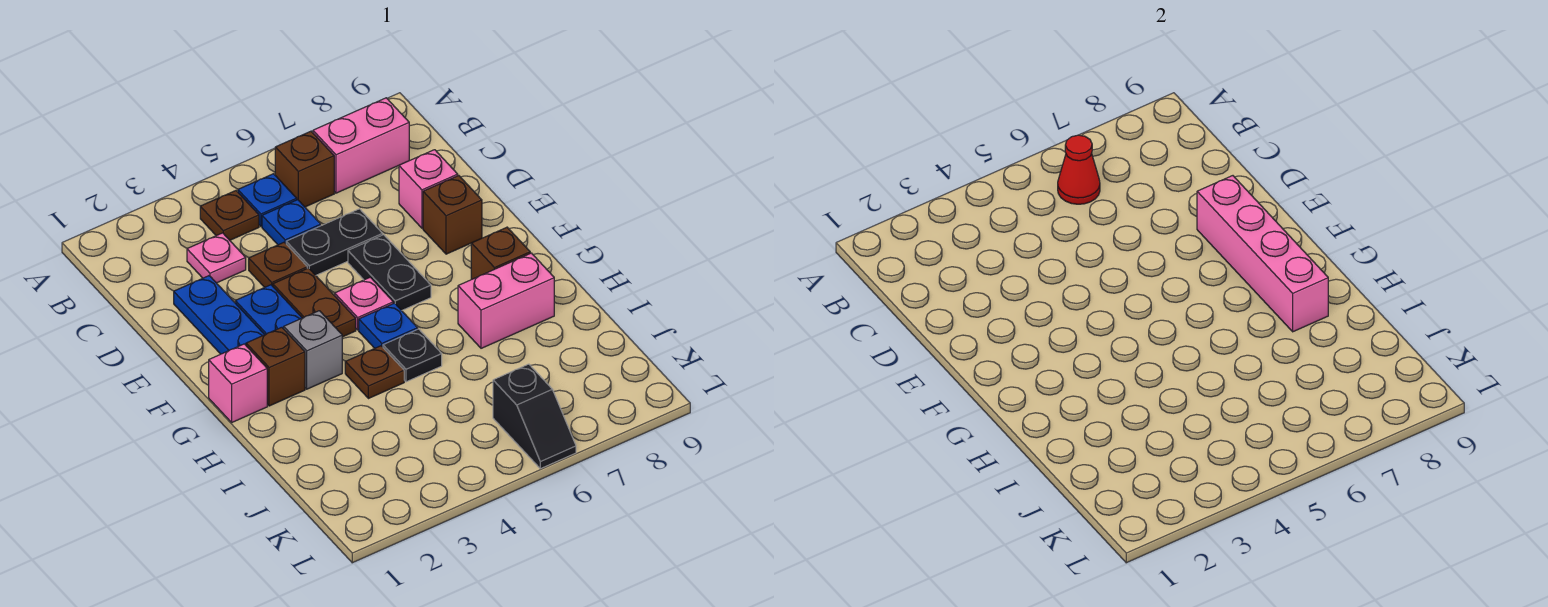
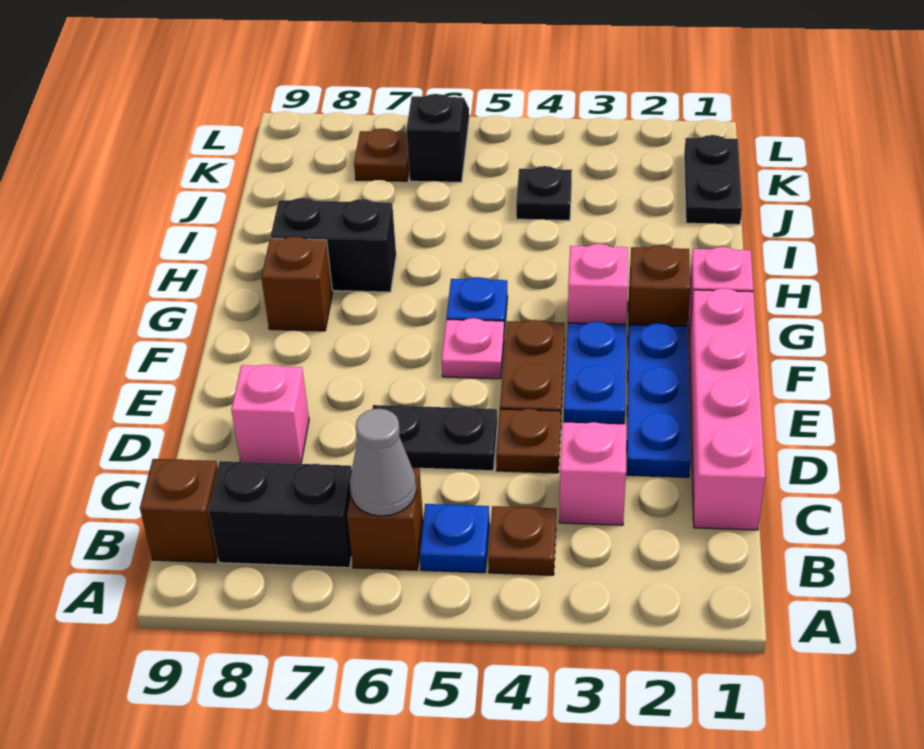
red cone B6 level 2 -> grey cone B6 level 2
pink brick B7:B8 level 1 -> black brick B7:B8 level 1
pink plate C3 level 1 -> pink brick C3 level 1
blue plate C5 level 1 -> none
black plate E6:F6 level 1 -> black plate J1:K1 level 1
brown brick E8 level 1 -> brown brick B9 level 1
pink brick E8:H8 level 2 -> pink brick C1:F1 level 1
grey brick G3 level 1 -> pink brick G3 level 1
brown plate H4 level 1 -> brown plate K7 level 1
black plate H5 level 1 -> black plate J4 level 1
pink brick H7:H8 level 1 -> black brick H7:H8 level 1

